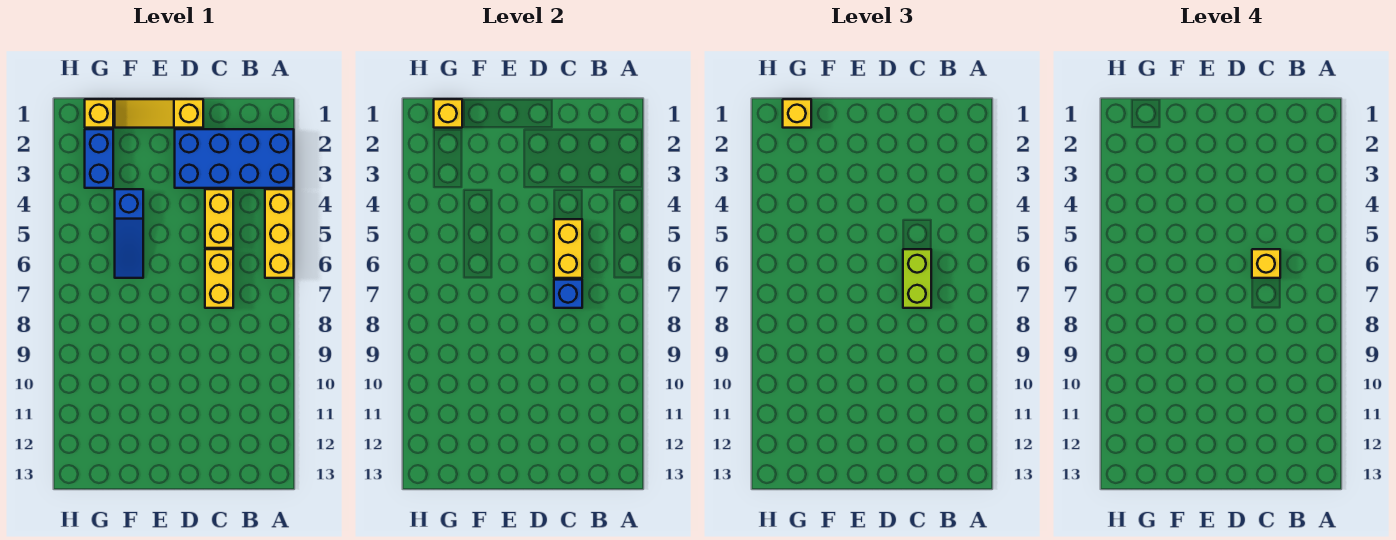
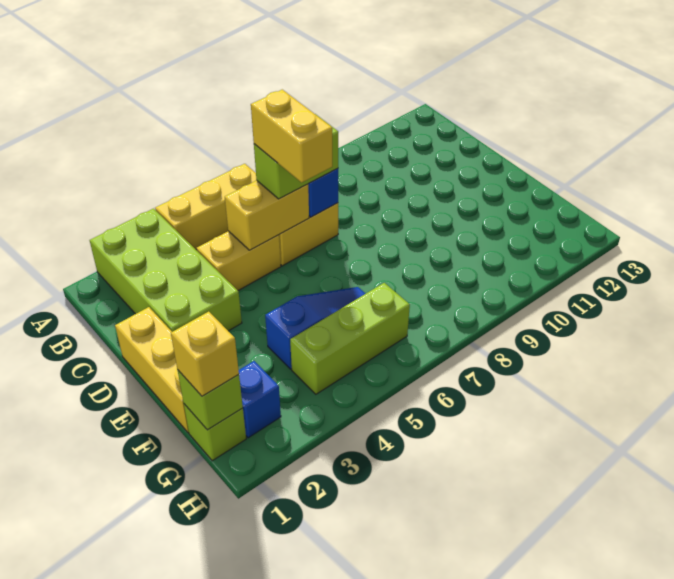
blue brick A2:D3 level 1 -> lime brick A2:D3 level 1
yellow brick C6 level 4 -> yellow brick C6:D6 level 4
yellow slope D1:F1 level 1 top D -> yellow brick D1:F1 level 1
yellow brick G1 level 1 -> lime brick G1 level 1
yellow brick G1 level 2 -> lime brick G1 level 2
blue brick G2:G3 level 1 -> blue brick G2 level 1
none -> lime brick G4:G6 level 1

